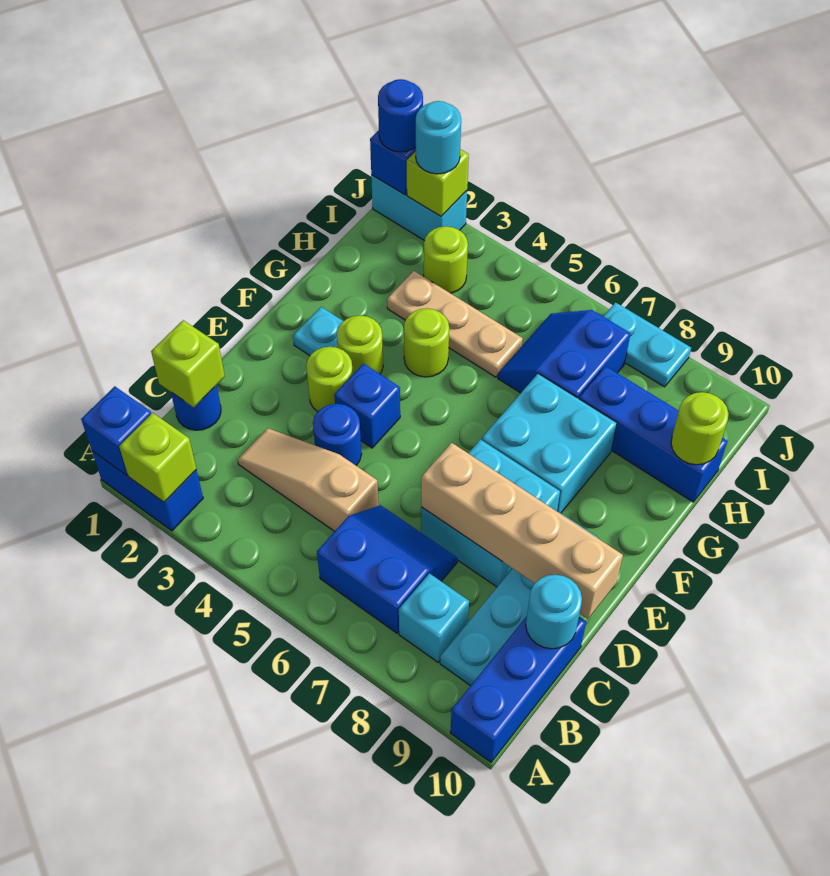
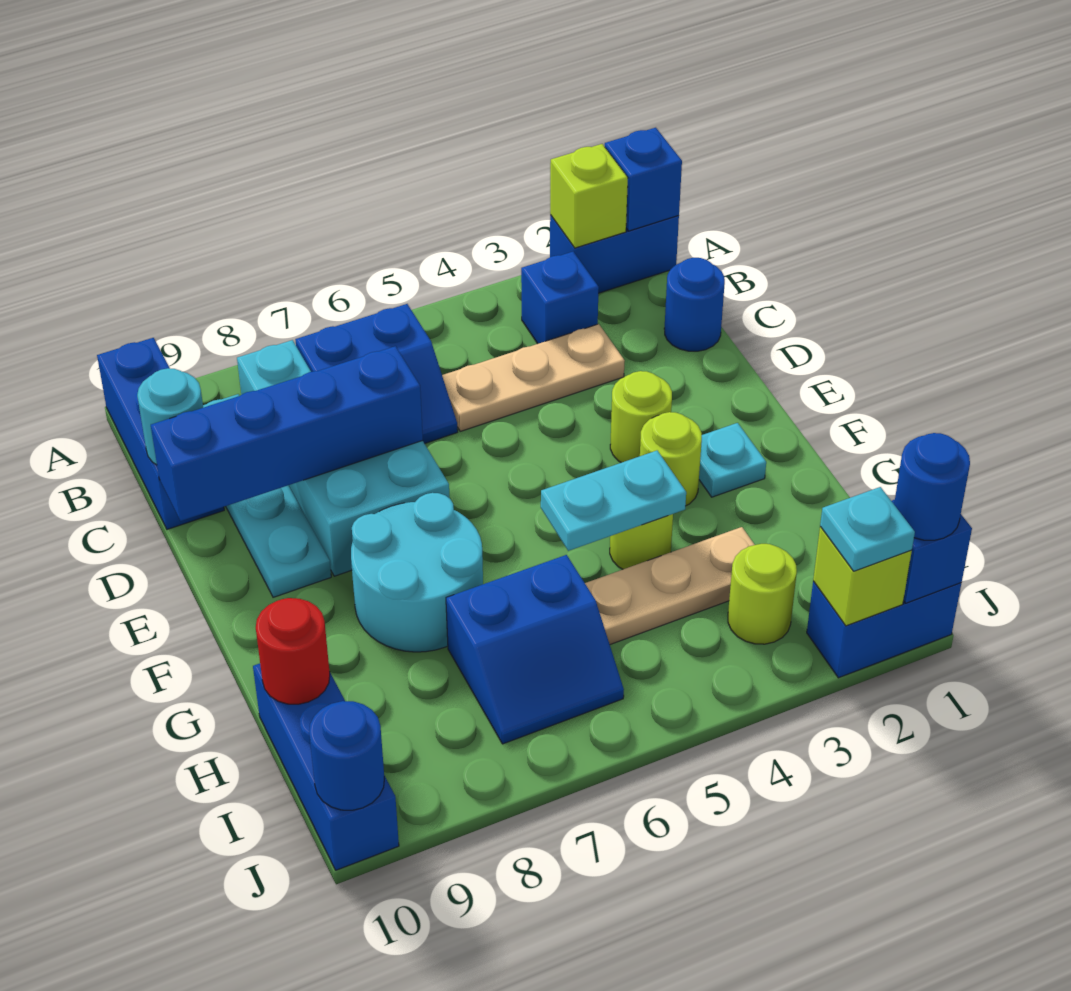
lime brick C1 level 2 -> none
tan slope C3:C5 level 1 top 5 -> tan plate C3:C5 level 1
blue round brick D4 level 1 -> blue round brick J10 level 2
tan brick D7:D10 level 2 -> blue brick D7:D10 level 2
blue brick E4 level 1 -> blue brick B3 level 1
cyan brick F7:G8 level 1 -> cyan round brick F7:G8 level 1
blue slope H6:I7 level 1 top 7 -> blue slope H6:I7 level 1 top H
blue brick H8:H10 level 1 -> blue brick H10:J10 level 1
lime round brick H10 level 2 -> red round brick H10 level 2
cyan brick J1:J2 level 1 -> blue brick J1:J2 level 1
cyan round brick J2 level 3 -> cyan plate J2 level 3
cyan plate J7:J8 level 1 -> cyan plate G4:G5 level 2

